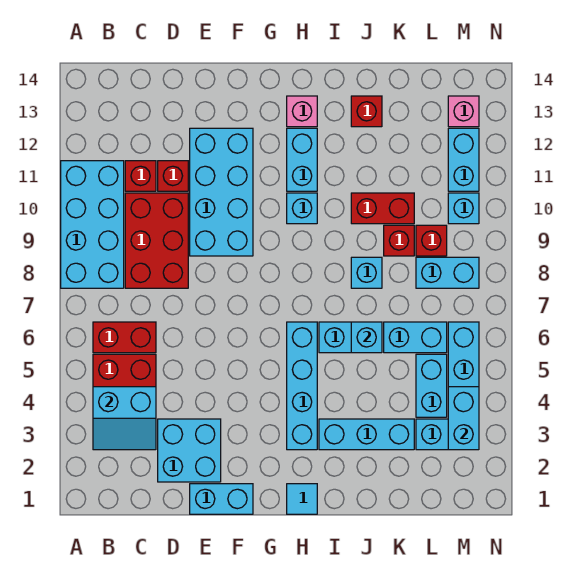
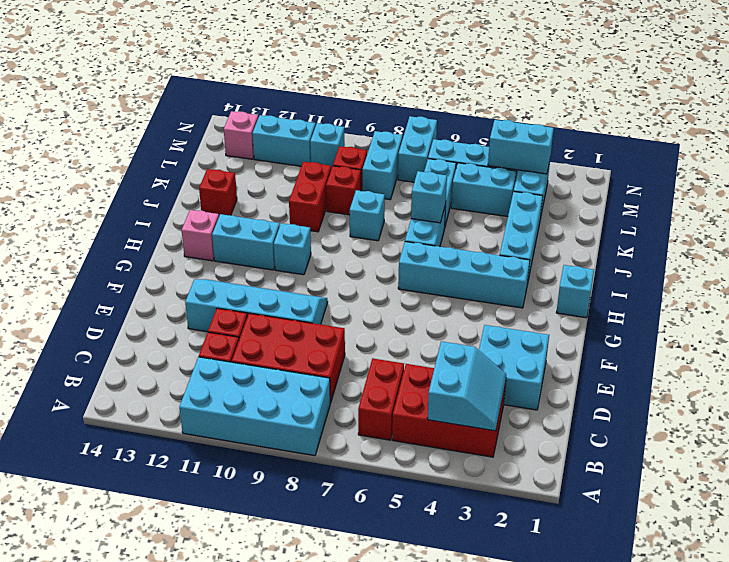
cyan brick E1:F1 level 1 -> cyan brick M7:N7 level 1
cyan brick E9:F12 level 1 -> cyan slope E9:F12 level 1 top E
cyan tile H1 level 1 -> cyan brick H1 level 1

